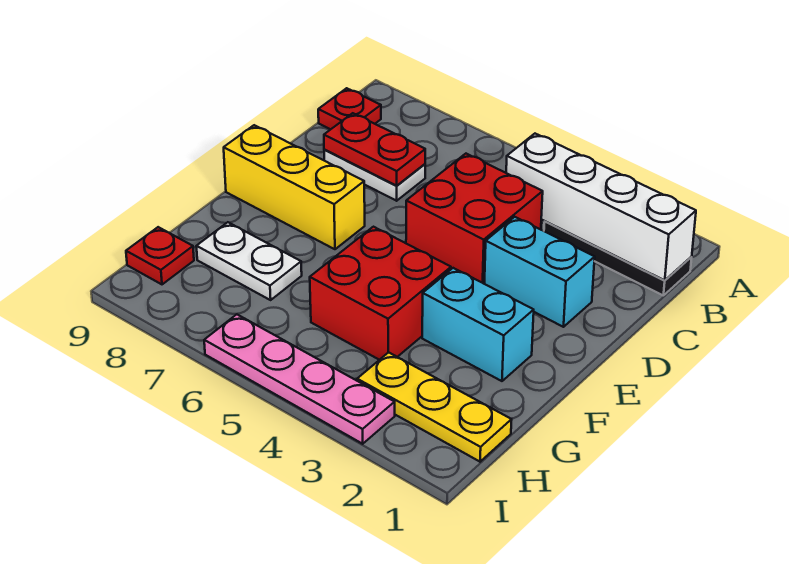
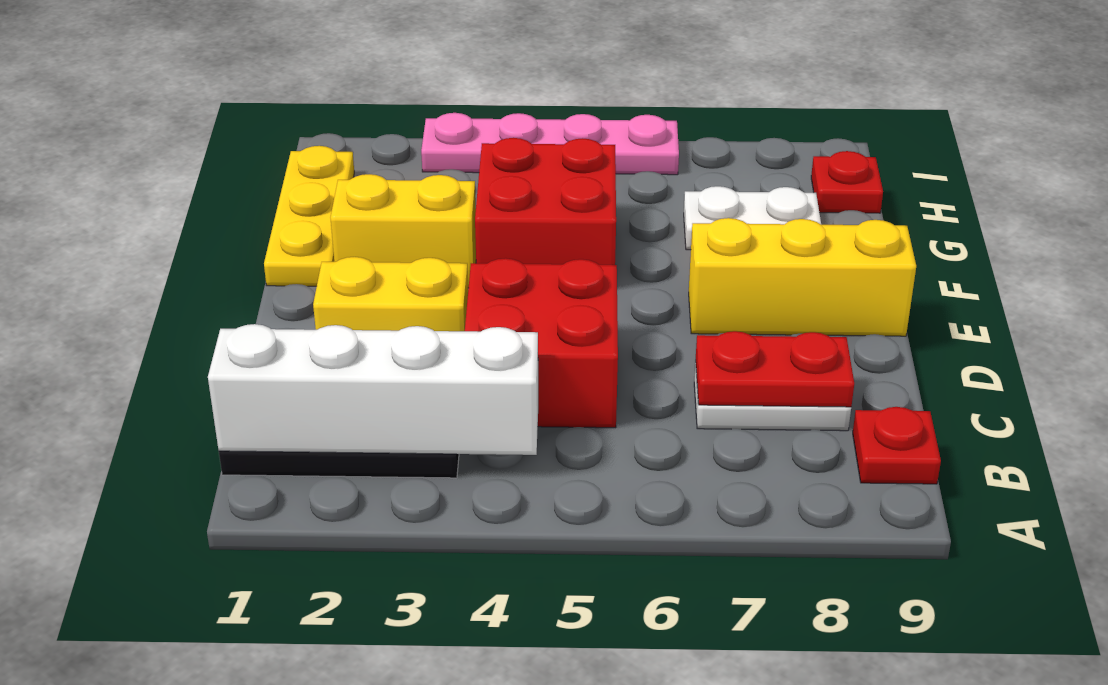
cyan brick D2:D3 level 1 -> yellow brick D2:D3 level 1
cyan brick F2:F3 level 1 -> yellow brick F2:F3 level 1
yellow plate H1:H3 level 1 -> yellow plate F1:H1 level 1

